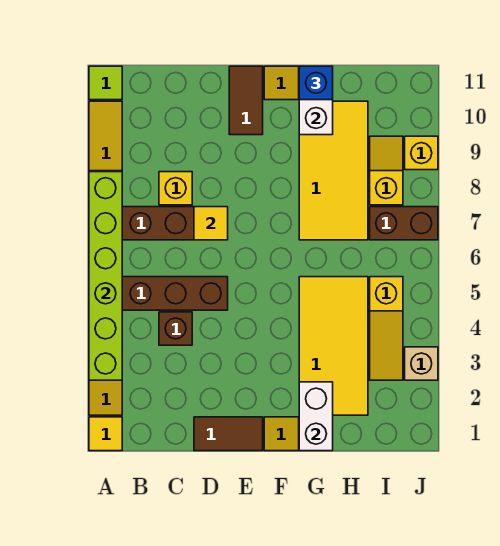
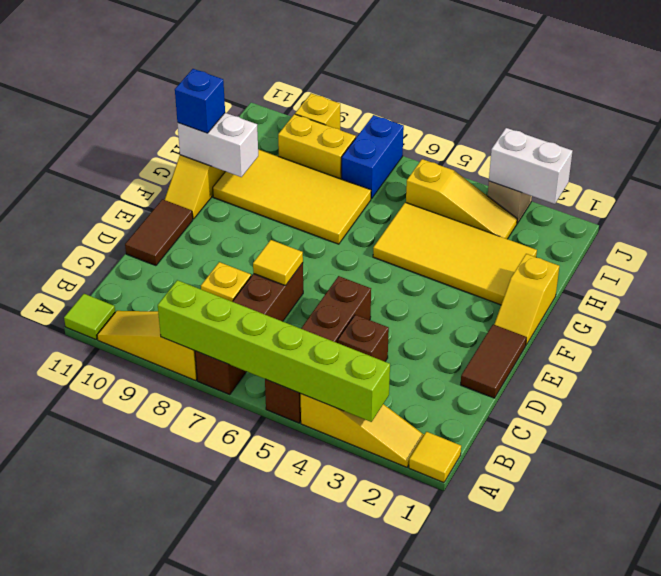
brown tile E10:E11 level 1 -> brown tile D11:E11 level 1
white brick G1:G2 level 2 -> white brick J2:J3 level 2
brown brick I7:J7 level 1 -> blue brick I7:J7 level 1
yellow slope I8:I9 level 1 top 8 -> yellow brick I8:I9 level 1

